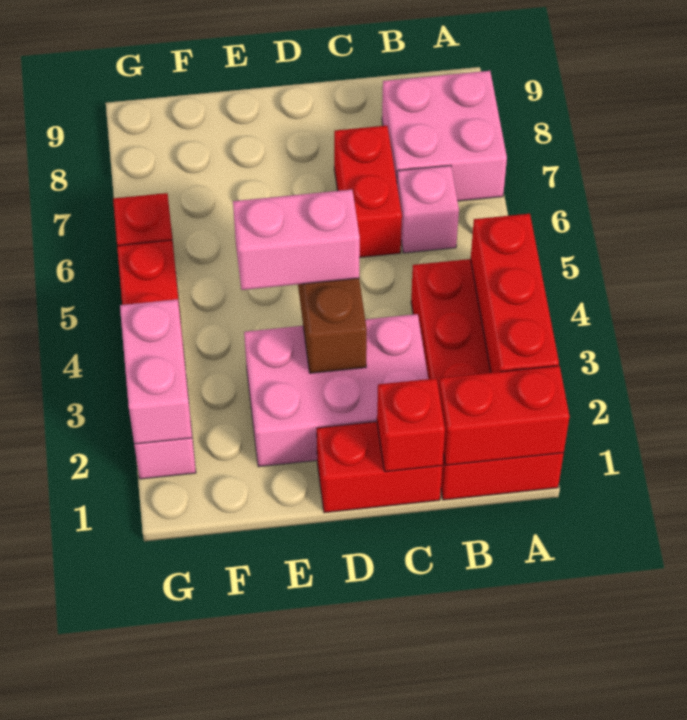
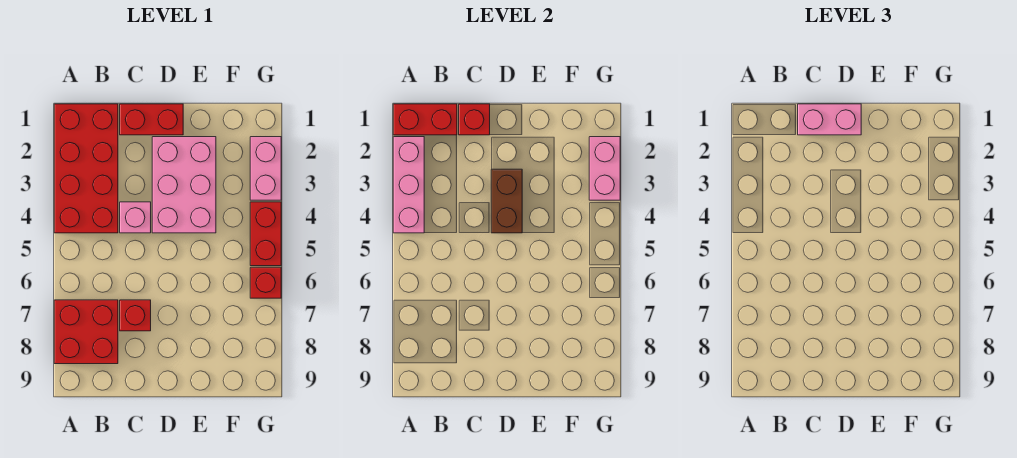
red brick A2:A4 level 2 -> pink brick A2:A4 level 2
pink brick A7:B8 level 1 -> red brick A7:B8 level 1
pink brick B6 level 1 -> pink brick C4 level 1
pink brick C2:E3 level 1 -> pink brick D2:E4 level 1
red brick C6:C7 level 1 -> red brick C7 level 1
pink brick D4:E4 level 3 -> pink brick C1:D1 level 3

